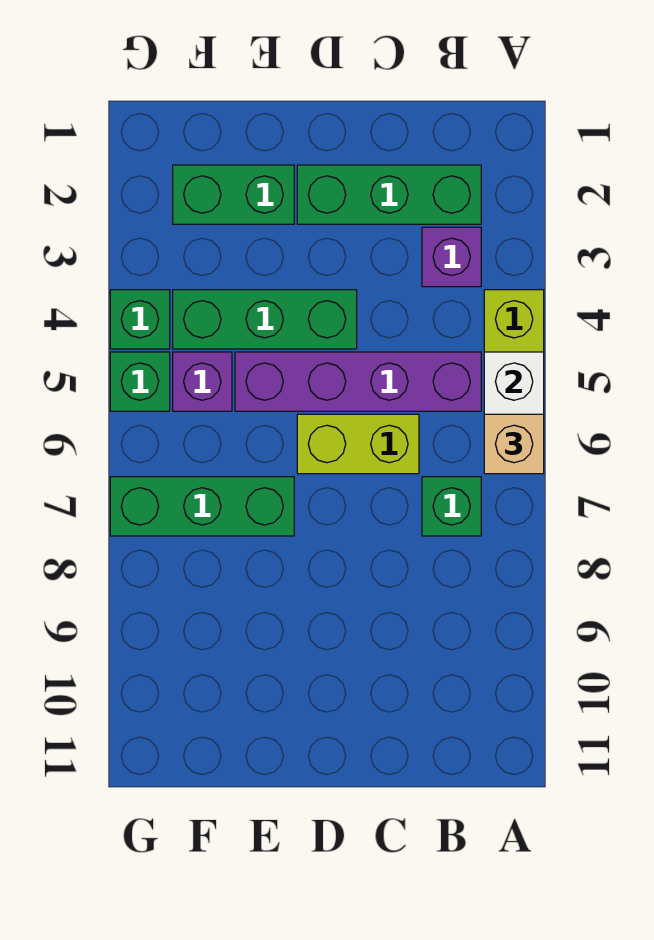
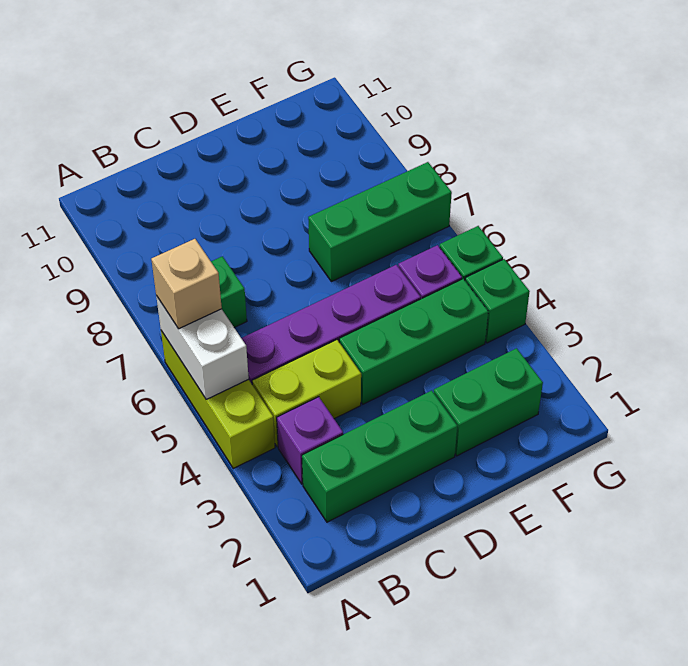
lime brick C6:D6 level 1 -> lime brick B4:C4 level 1

